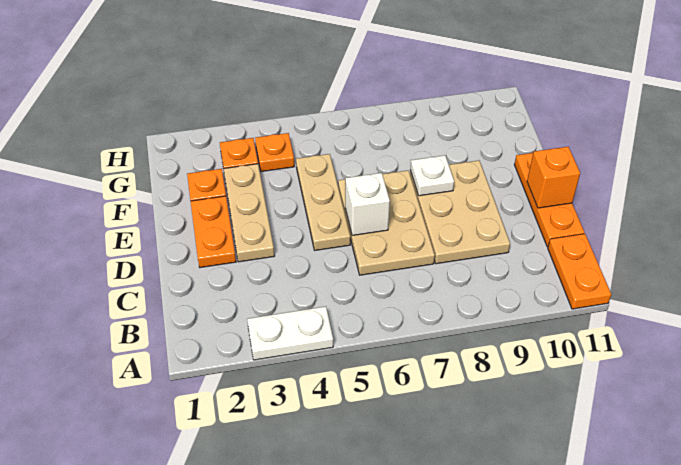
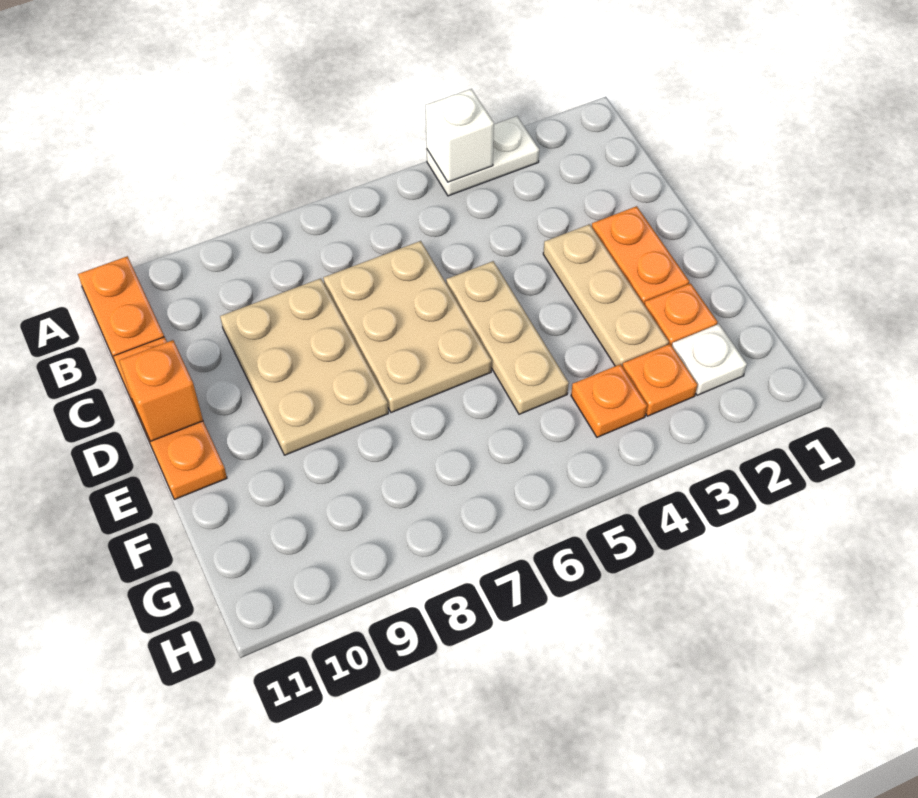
white brick D6 level 2 -> white brick A4 level 2
white plate E8 level 2 -> white plate G2 level 1

